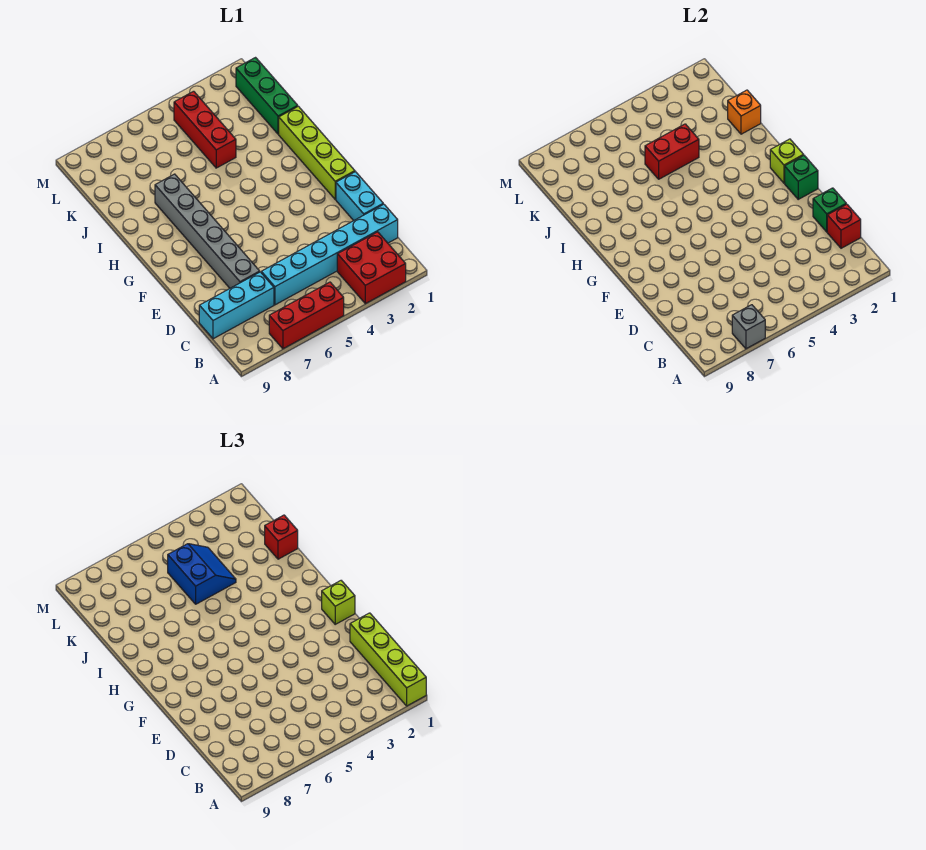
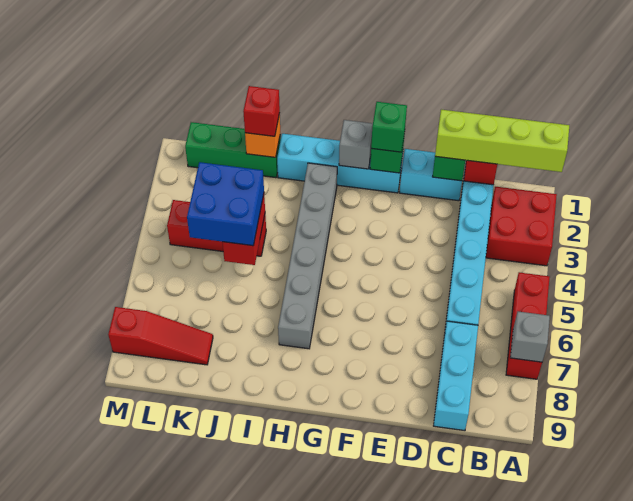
grey brick D7:I7 level 1 -> grey brick H2:H7 level 1
lime brick F1:I1 level 1 -> cyan brick F1:I1 level 1
lime brick F1 level 3 -> green brick F1 level 3
lime brick G1 level 2 -> grey brick G1 level 2
blue slope J4:K5 level 3 top 5 -> blue brick J4:K5 level 3
none -> red slope K8:M8 level 1 top M

